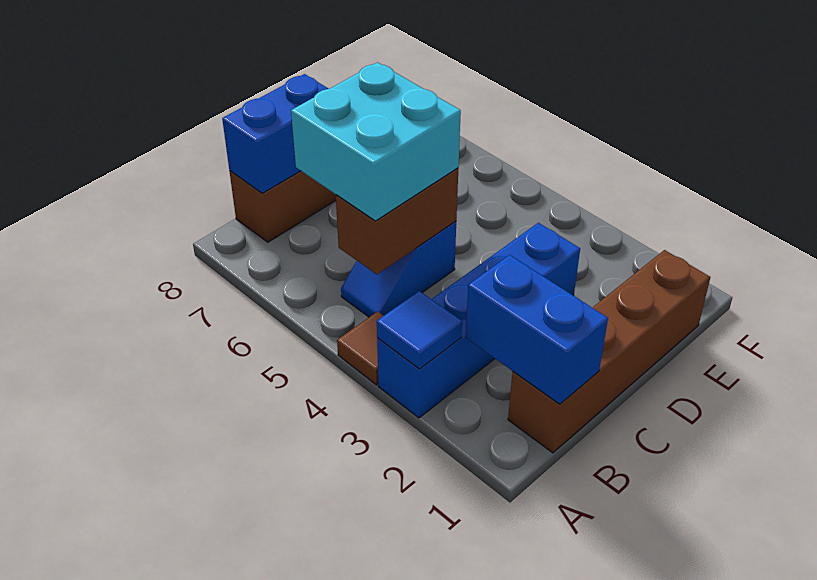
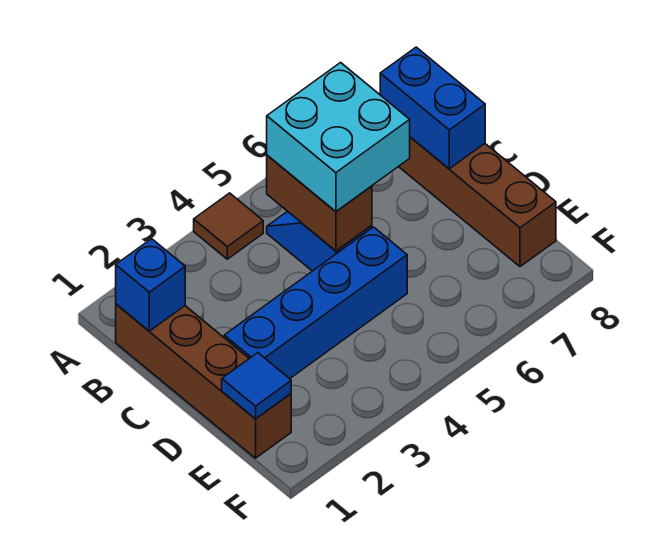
blue brick A3:D3 level 1 -> blue brick D2:D5 level 1
blue tile A3 level 2 -> blue tile E1 level 2
blue brick B1:B2 level 2 -> blue brick B1 level 2

